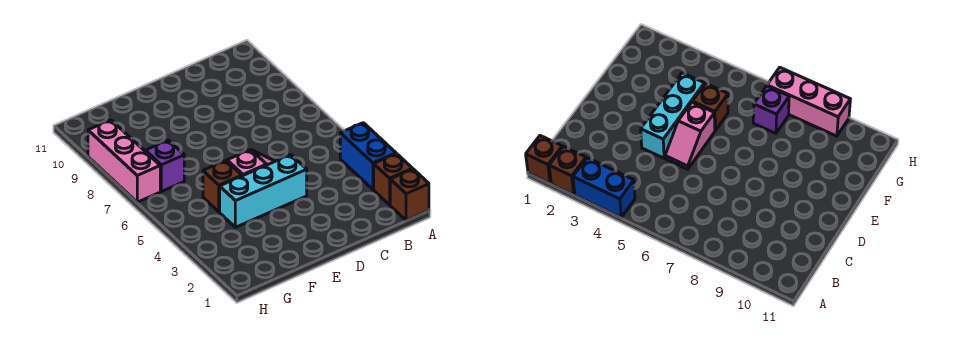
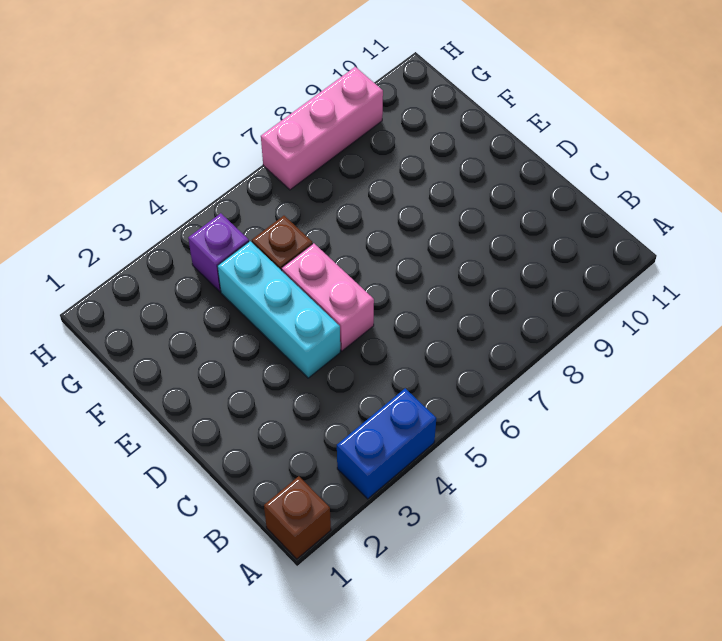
brown brick A2 level 1 -> none
pink slope D5:E5 level 1 top E -> pink brick D5:E5 level 1
purple brick G7 level 1 -> purple brick G4 level 1

